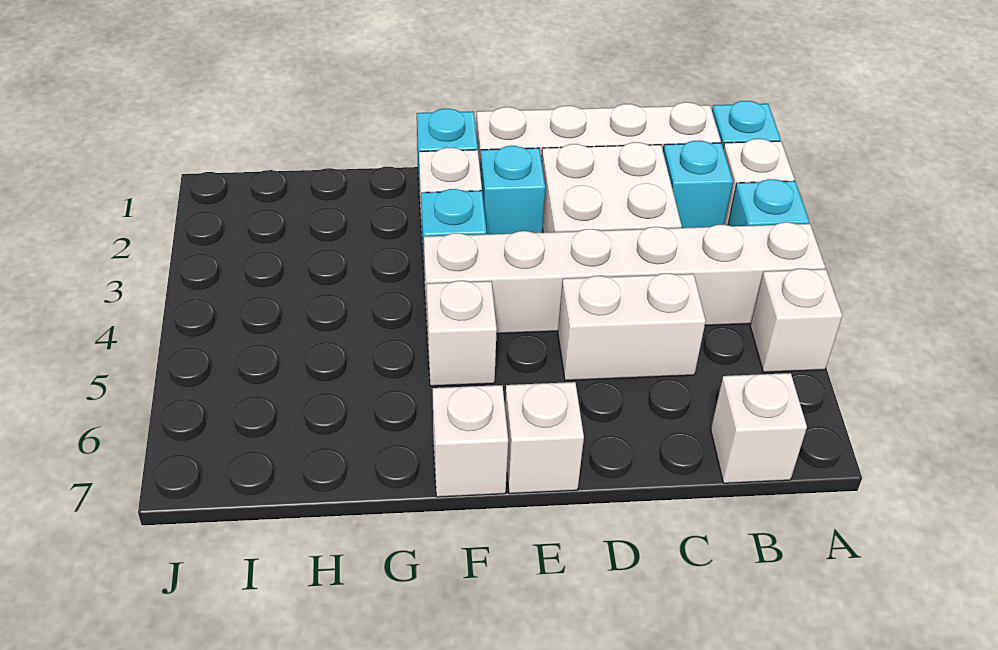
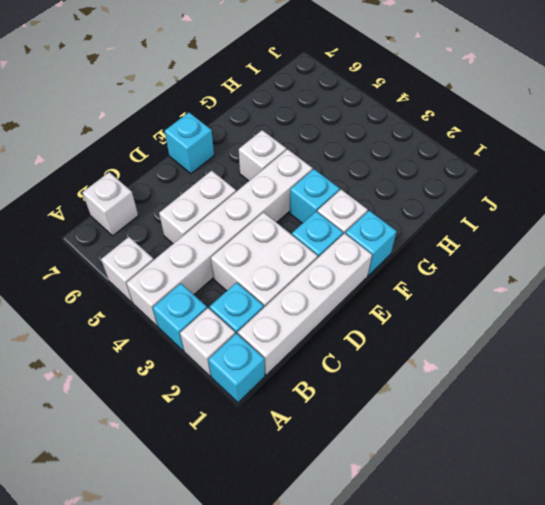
white brick E7 level 1 -> cyan brick E7 level 1
white brick F7 level 1 -> none

